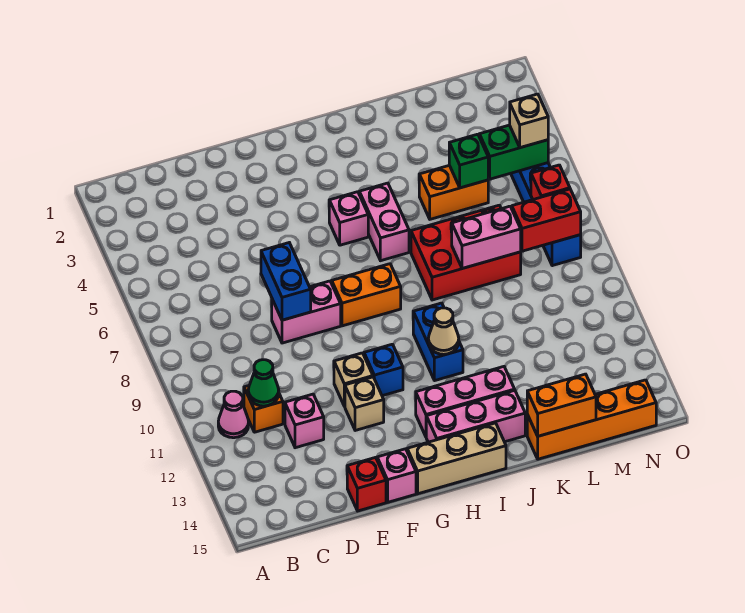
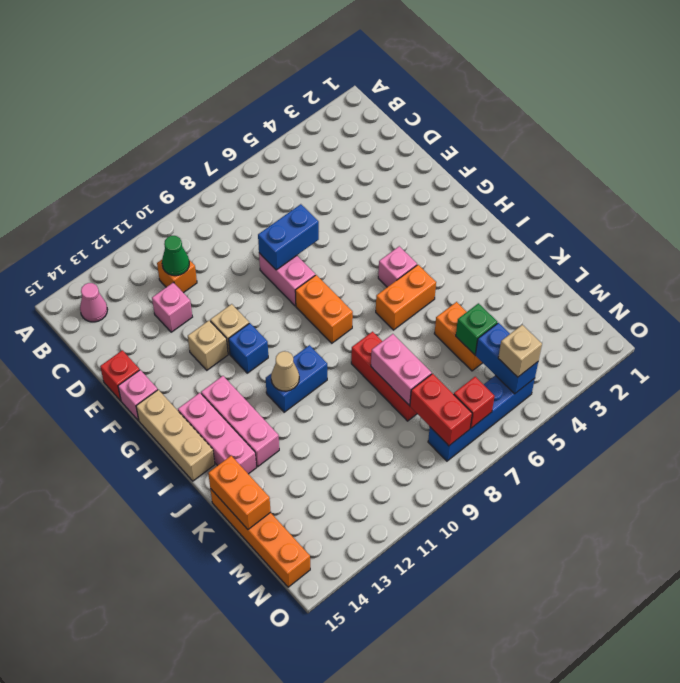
pink cone B11 level 1 -> pink cone B14 level 1
pink brick I5:I6 level 1 -> orange brick I5:I6 level 1
red brick J7:L8 level 1 -> red brick J8:L8 level 1
green brick M5:N5 level 2 -> blue brick M5:N5 level 2

